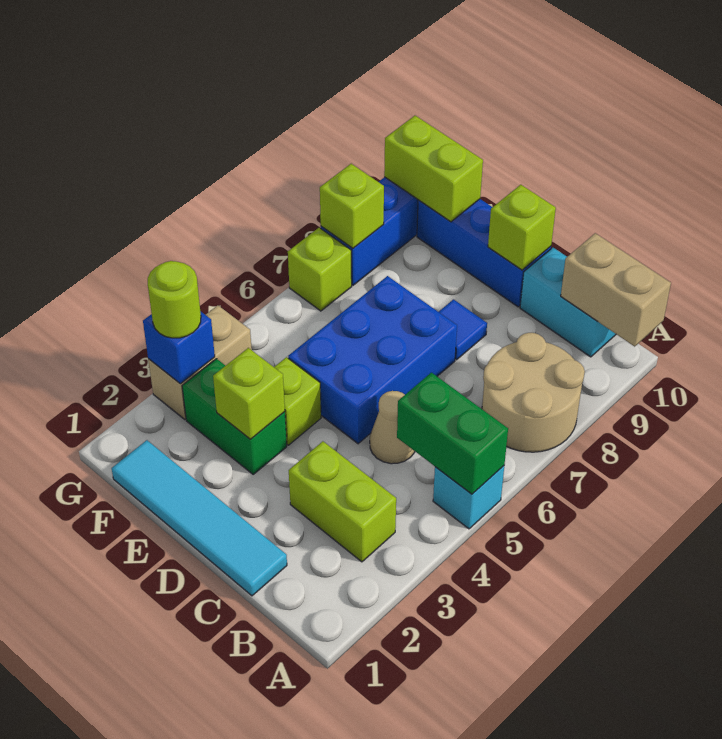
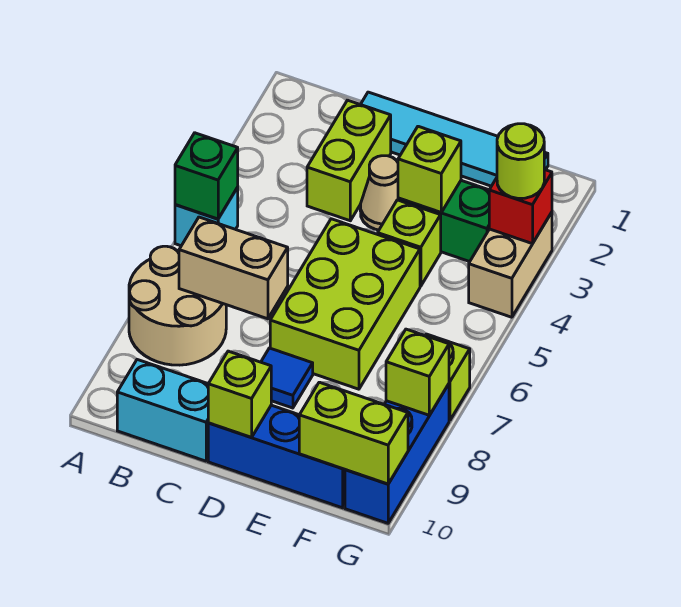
green brick A5:B5 level 2 -> green brick A5 level 2
tan brick A10:B10 level 2 -> tan brick B7:C7 level 2
lime brick B3:C3 level 1 -> lime brick C2:C3 level 1
tan cone C5 level 1 -> tan cone D3 level 1
blue brick D5:E7 level 1 -> lime brick D5:E7 level 1
blue brick G3 level 2 -> red brick G3 level 2

